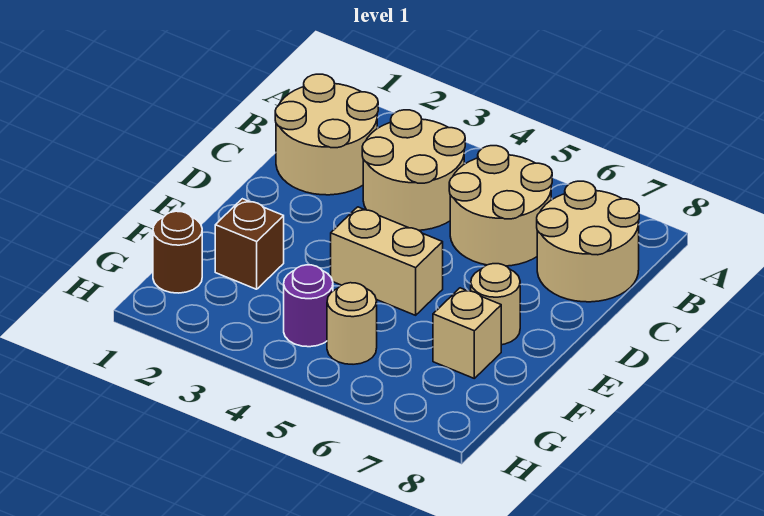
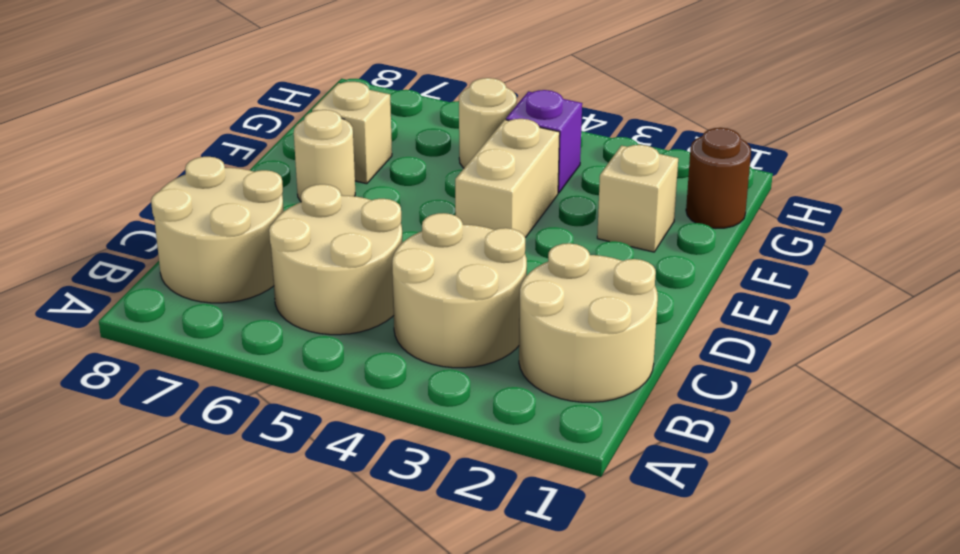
tan brick E4:E5 level 1 -> tan brick E4:F4 level 1
brown brick F2 level 1 -> tan brick F2 level 1
purple round brick G4 level 1 -> purple brick G4 level 1

